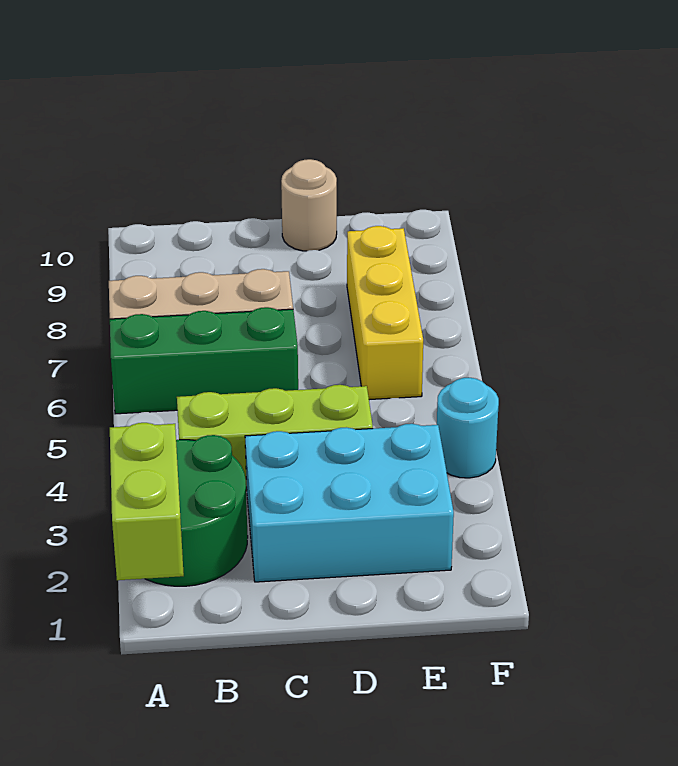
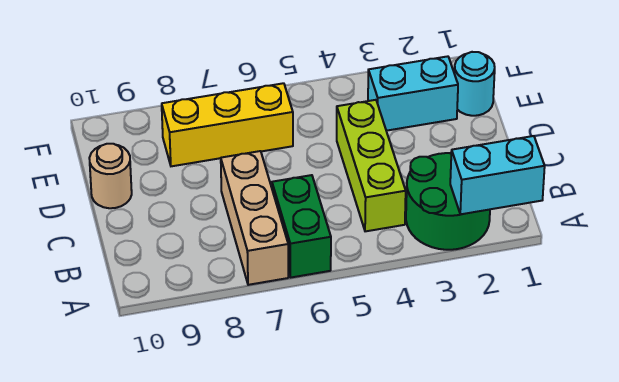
lime brick A1:A2 level 2 -> cyan brick A1:A2 level 2
green brick A6:C6 level 1 -> green brick A6:B6 level 1
cyan brick C2:E3 level 1 -> cyan brick E2:E3 level 1
cyan round brick F4 level 1 -> cyan round brick E1 level 1

